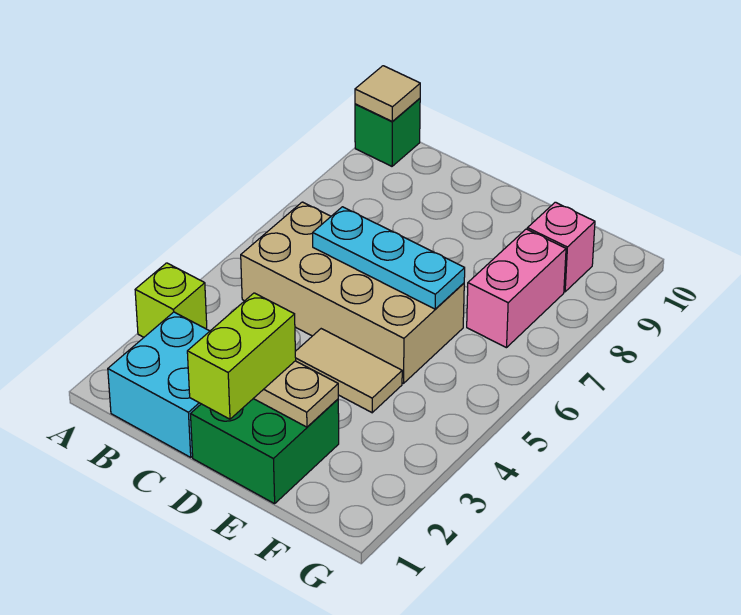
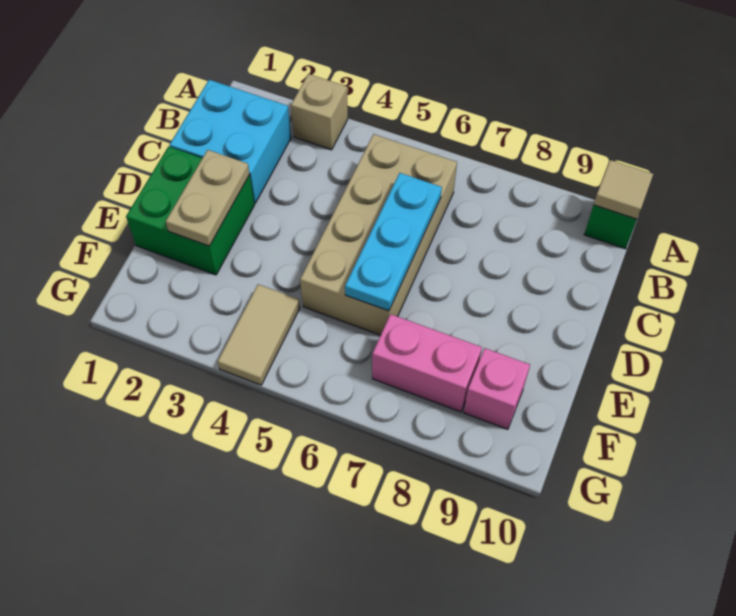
lime brick A3 level 1 -> tan brick A3 level 1
lime brick D1:D2 level 3 -> none
tan tile D4:E4 level 1 -> tan tile F4:G4 level 1

